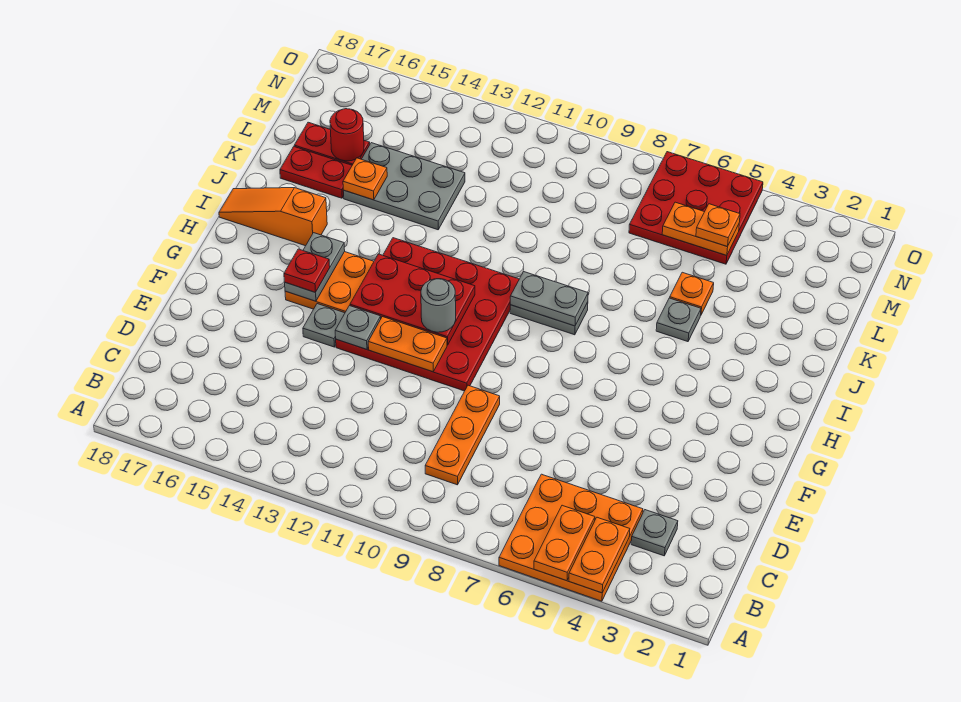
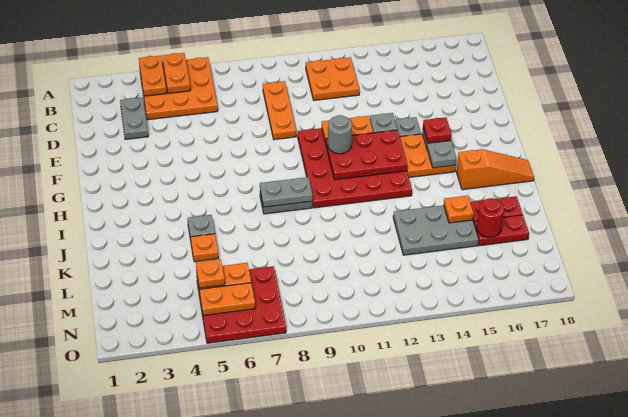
none -> orange plate B11:C12 level 1
grey plate C3 level 1 -> grey plate C3:D3 level 1
none -> orange plate N5:N6 level 2

